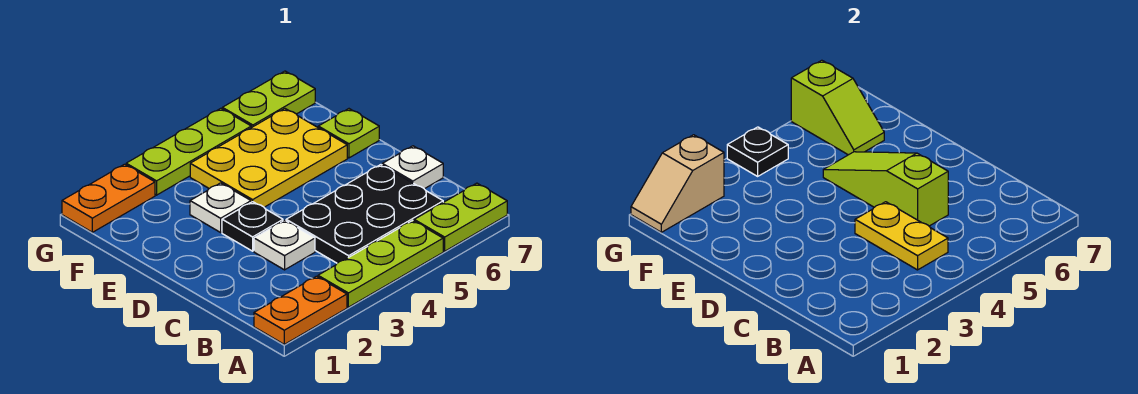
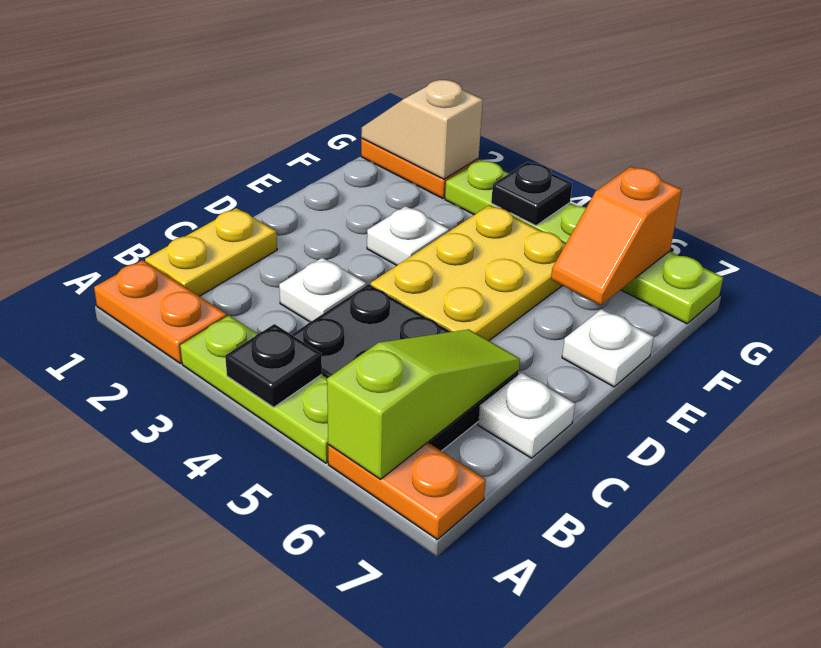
lime plate A6:A7 level 1 -> orange plate A6:A7 level 1
yellow plate B4:C4 level 2 -> yellow plate B1:C1 level 1
lime slope C5:E5 level 2 top C -> lime slope A6:C6 level 2 top A
black plate D3 level 1 -> black plate A4 level 2
yellow plate E4:F6 level 1 -> yellow plate D4:F5 level 1
lime plate E7 level 1 -> white plate E7 level 1
lime slope F6:G6 level 2 top G -> orange slope F6:G6 level 2 top G

